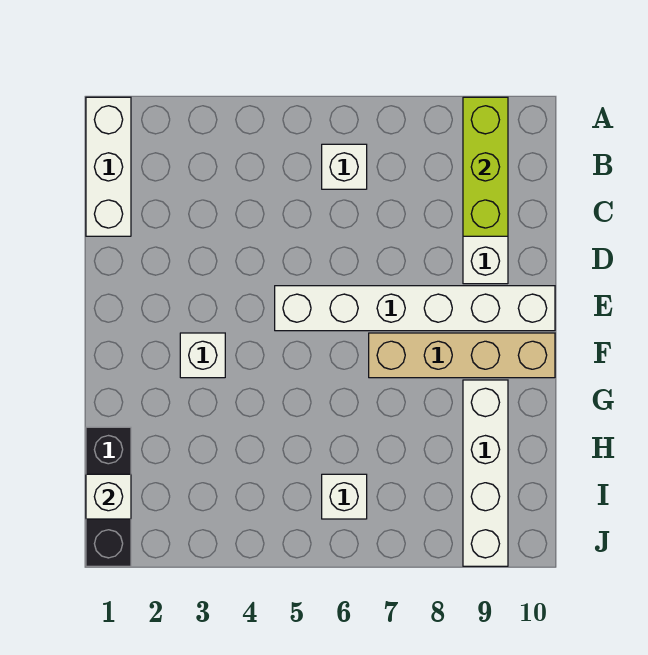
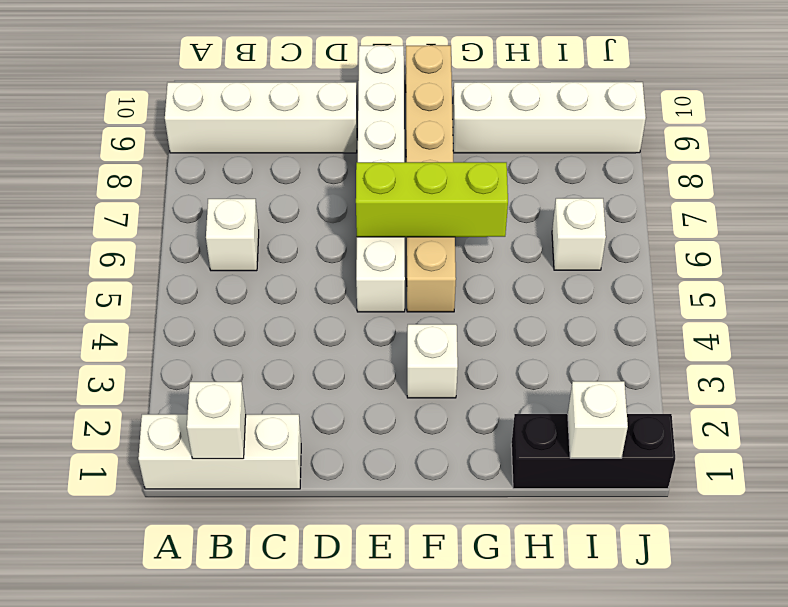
lime brick A9:C9 level 2 -> lime brick E6:G6 level 2
none -> white brick B1 level 2
tan brick F7:F10 level 1 -> tan brick F5:F10 level 1

